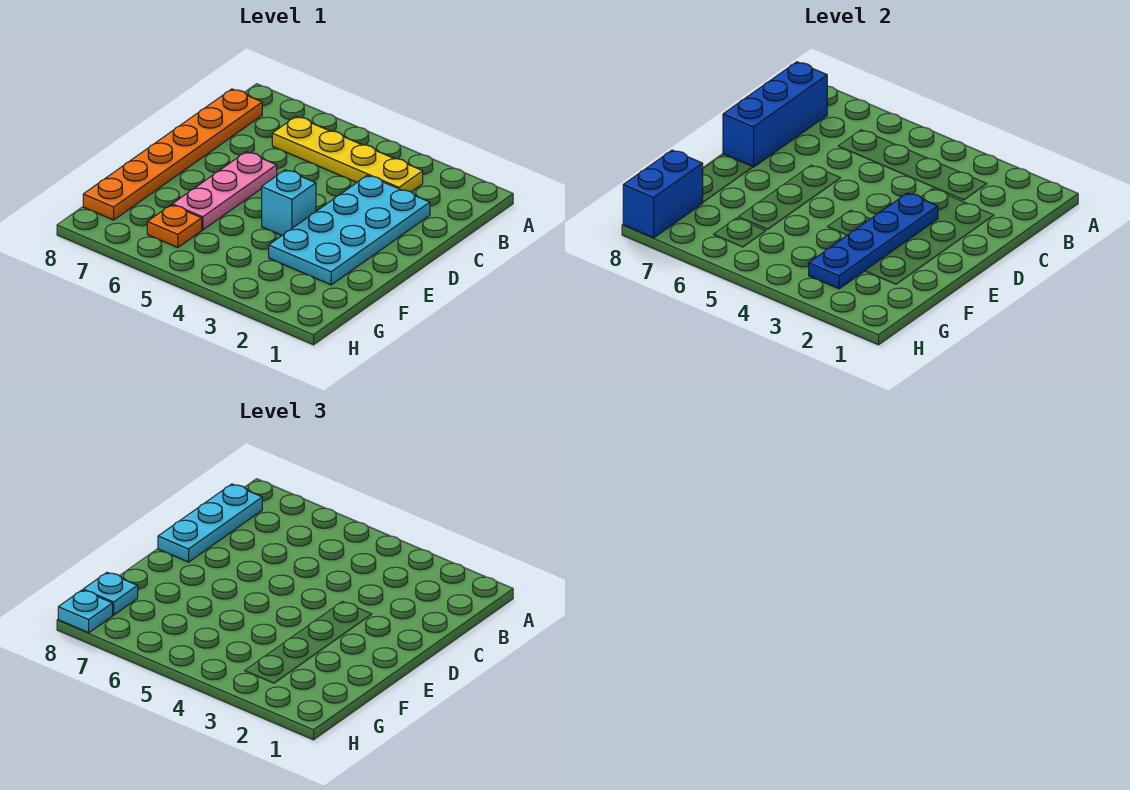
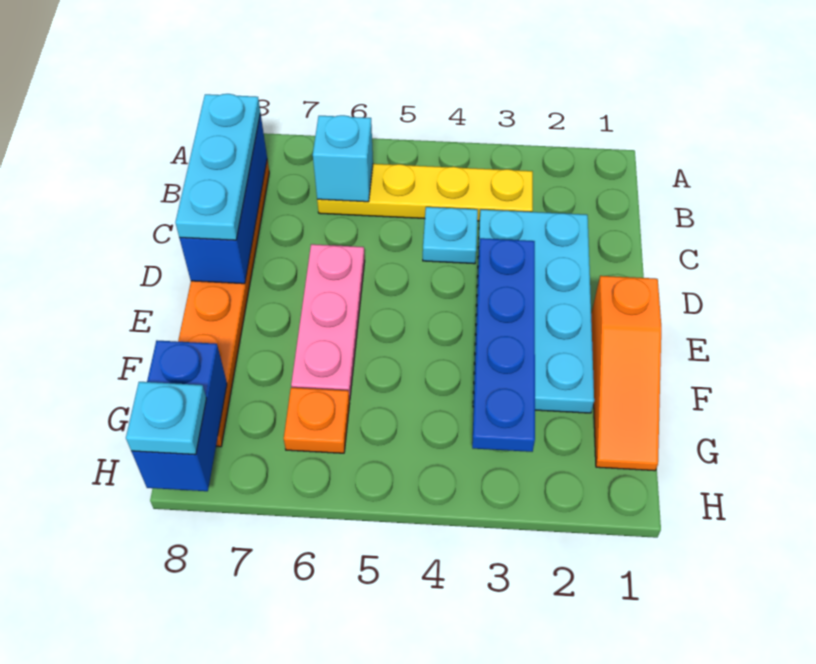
none -> orange slope E1:G1 level 1 top E
cyan brick E4 level 1 -> cyan brick B6 level 2
cyan plate G8 level 3 -> cyan plate C4 level 1

